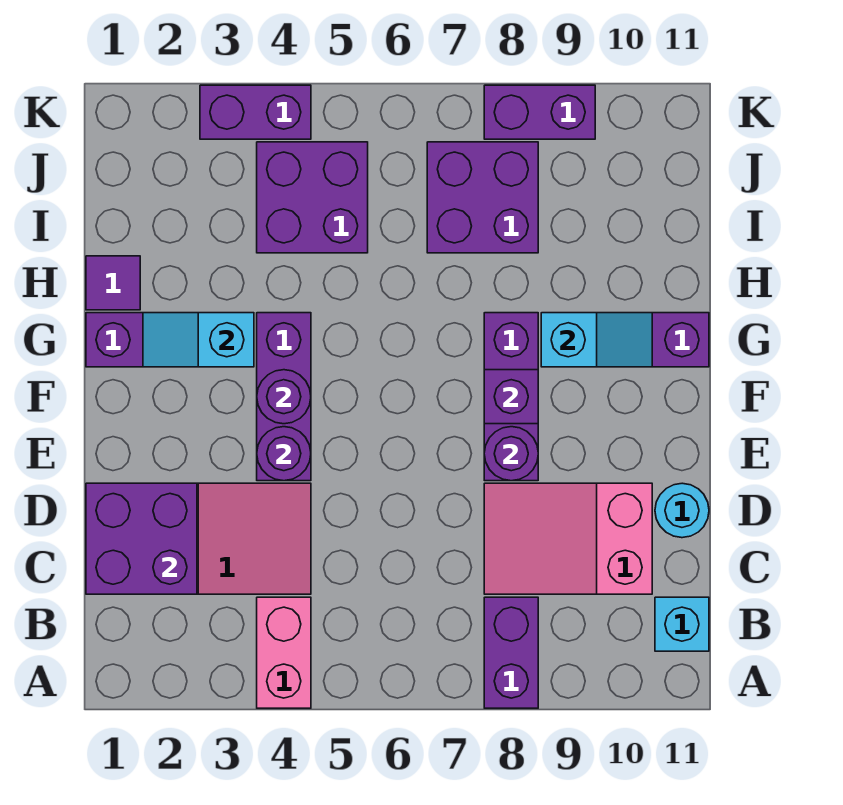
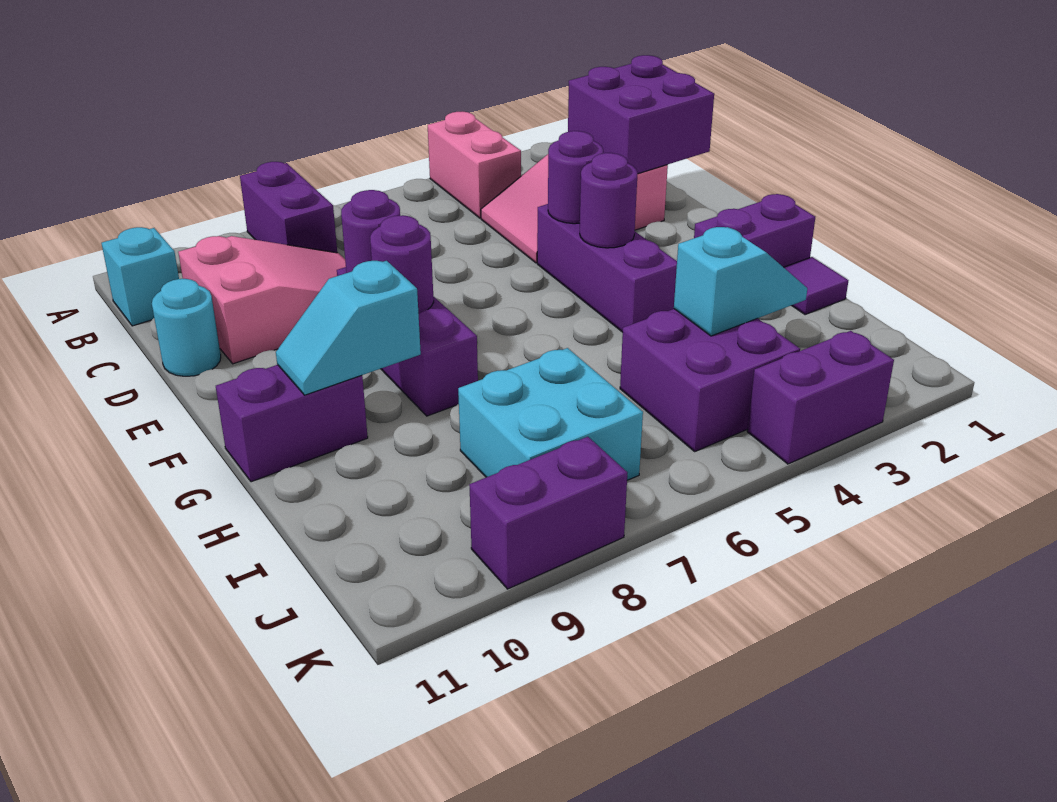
purple brick F8 level 2 -> purple round brick F8 level 2
cyan slope G2:G3 level 2 top 3 -> cyan slope I3:I4 level 2 top 4
purple brick I7:J8 level 1 -> cyan brick I7:J8 level 1

